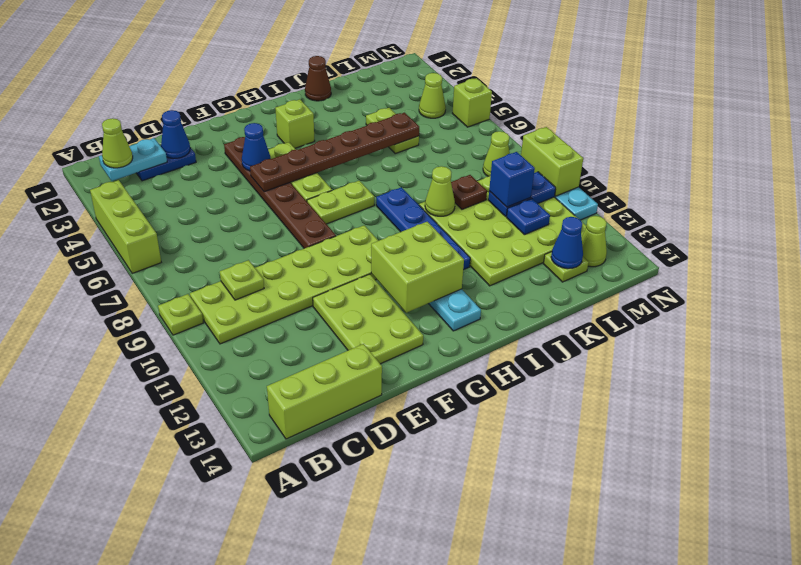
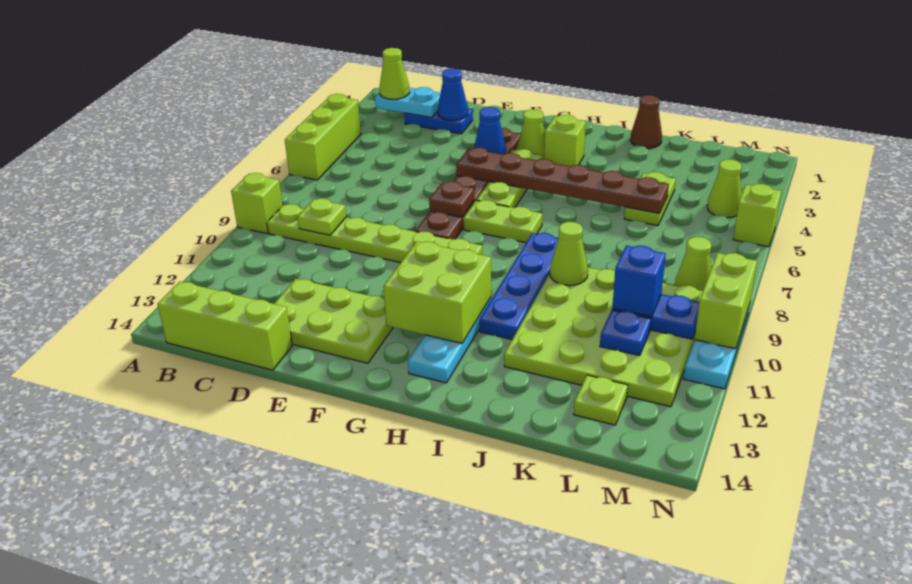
lime plate A9 level 1 -> lime brick A9 level 1
lime plate B9:G10 level 1 -> lime plate B9:G9 level 1
lime plate E11:F13 level 1 -> lime plate D12:F13 level 1
brown plate K9 level 2 -> brown plate F7 level 2
blue cone L13 level 2 -> none
lime cone M13 level 1 -> lime cone G3 level 1

